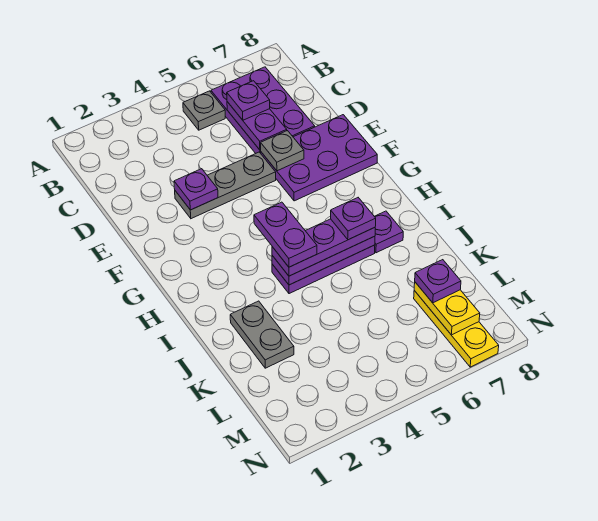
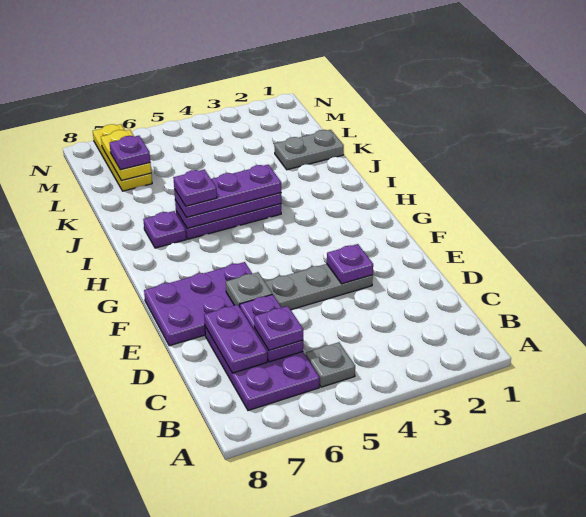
purple plate H4:I4 level 4 -> purple plate C7:D7 level 2
grey plate J2:K2 level 1 -> grey plate K1:K2 level 1

